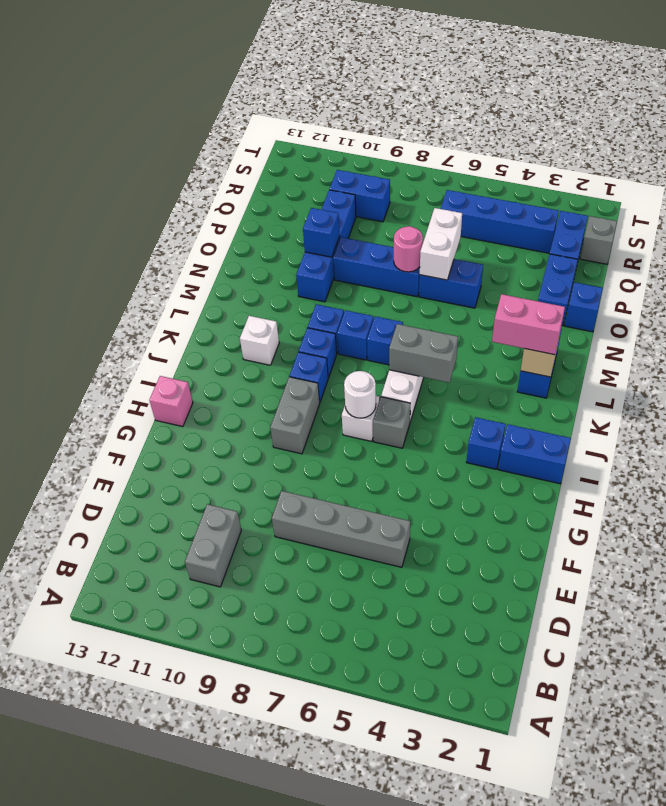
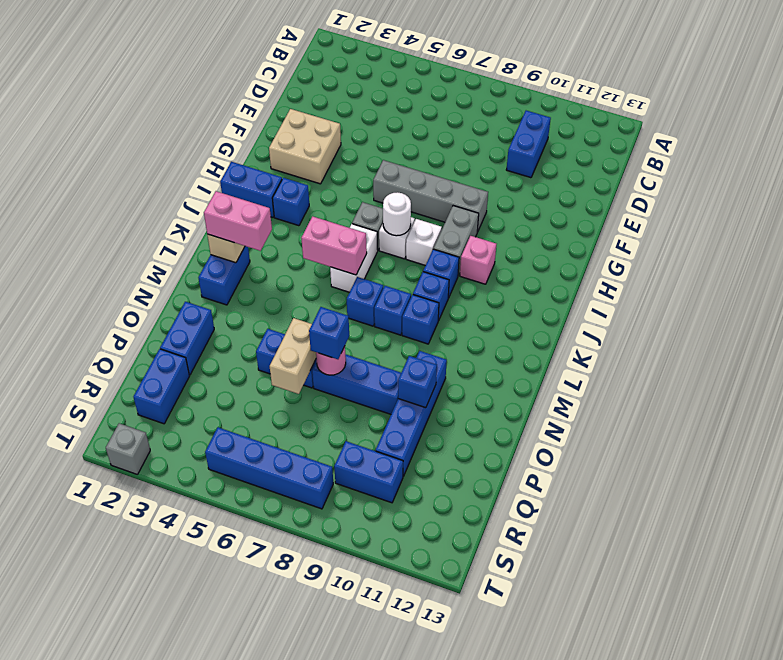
grey brick C10:D10 level 1 -> blue brick C10:D10 level 1
grey brick E5:E8 level 1 -> grey brick G6:G9 level 1
none -> tan brick F2:G3 level 1
pink brick H13 level 1 -> pink brick I10 level 1
grey brick K5:K6 level 2 -> pink brick K5:K6 level 2
white brick K11 level 1 -> white brick I8 level 1
blue brick O1 level 1 -> blue brick O7 level 3
white brick O6:P6 level 2 -> tan brick O6:P6 level 2
grey brick R1 level 1 -> grey brick T2 level 1
blue brick R3:R6 level 1 -> blue brick S5:S8 level 1

